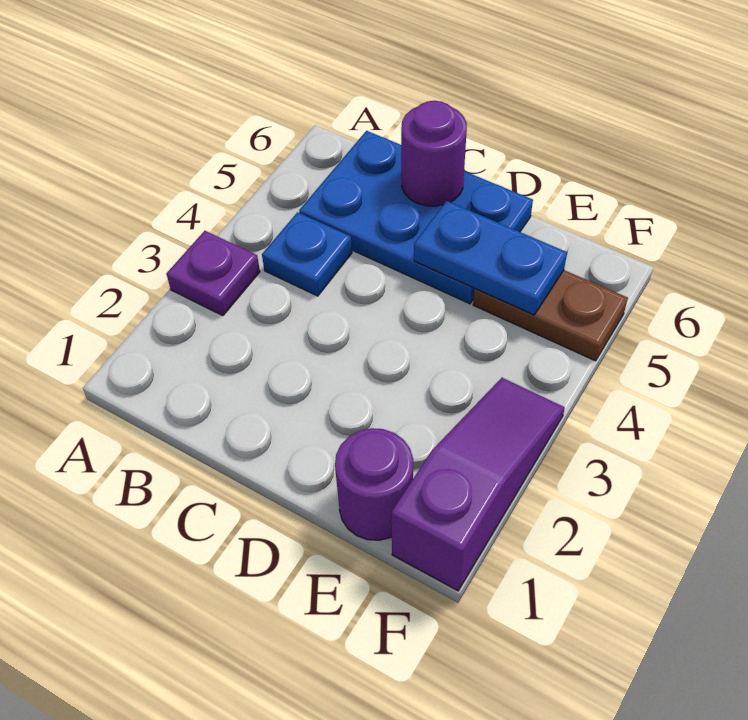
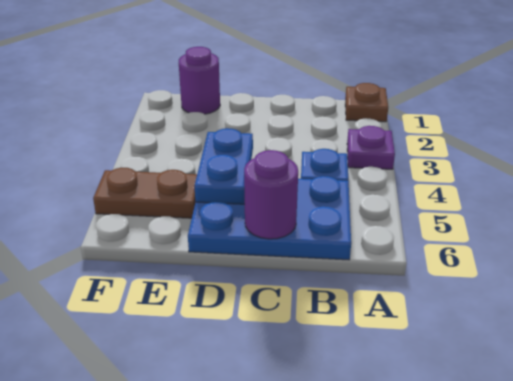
none -> brown plate A1 level 1
blue plate D5:E5 level 2 -> blue plate D4:D5 level 2
purple slope F1:F3 level 1 top 1 -> none

